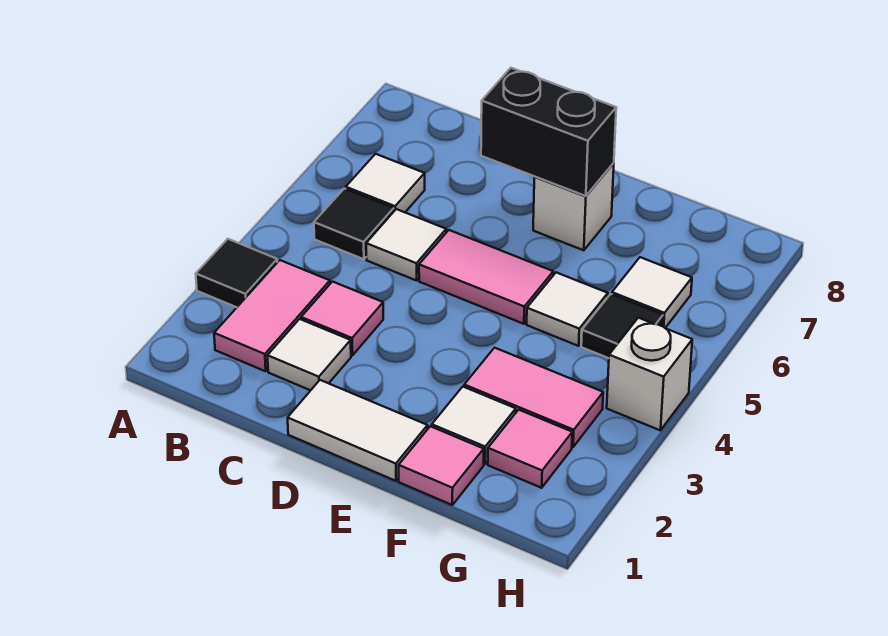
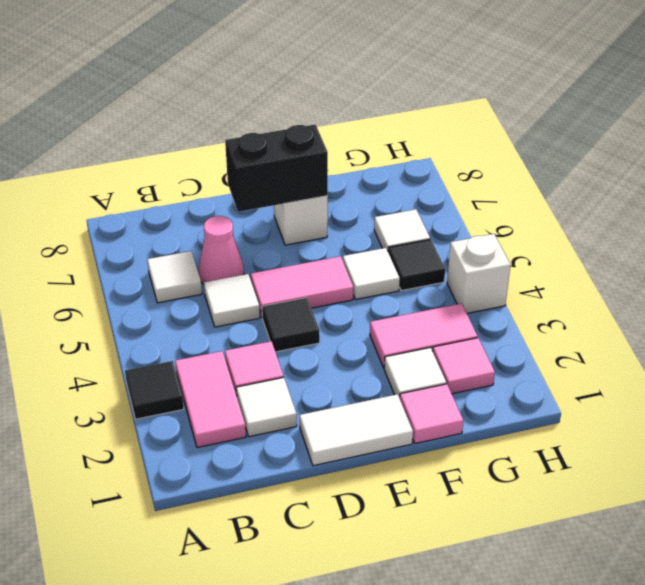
black tile B5 level 1 -> black tile D4 level 1
none -> pink cone C6 level 1

